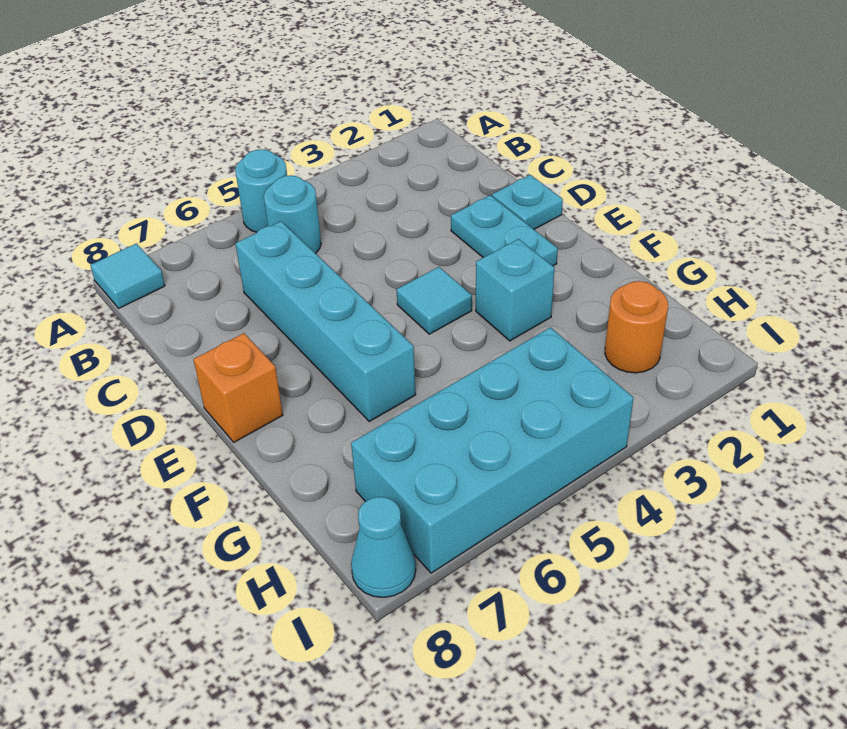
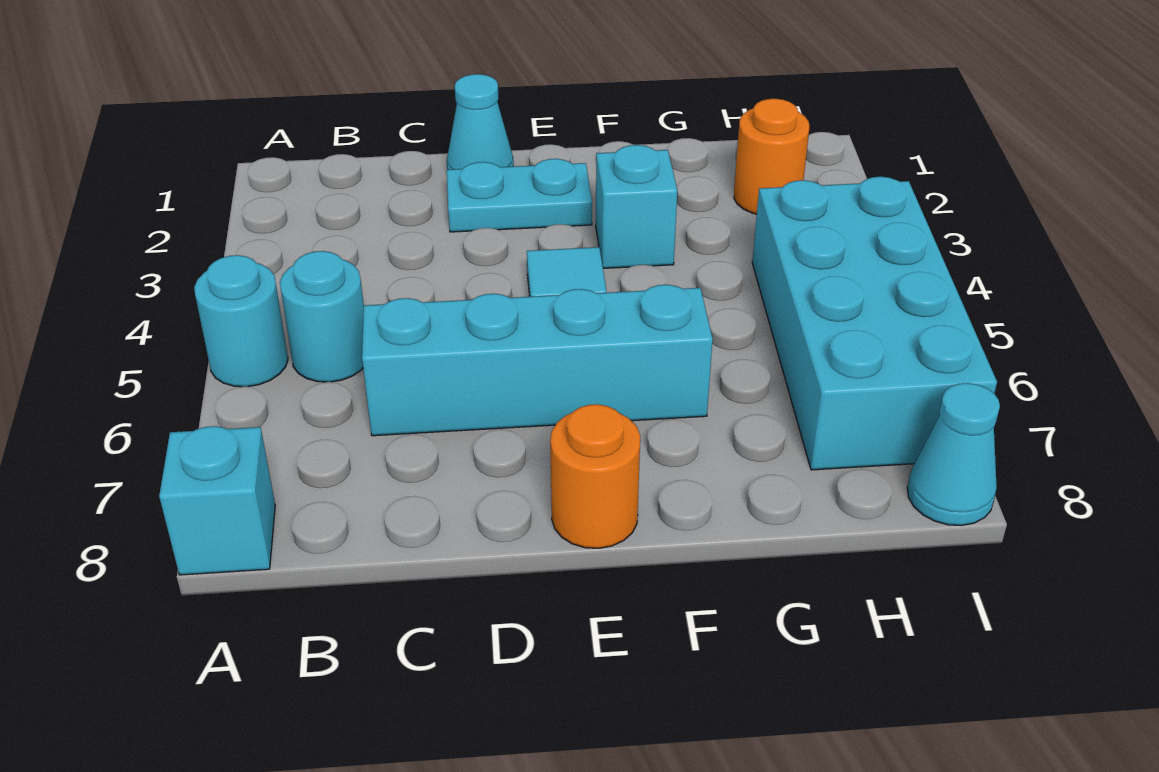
cyan tile A8 level 1 -> cyan brick A8 level 1
cyan plate D1 level 1 -> cyan cone D1 level 1
orange brick E8 level 1 -> orange round brick E8 level 1

